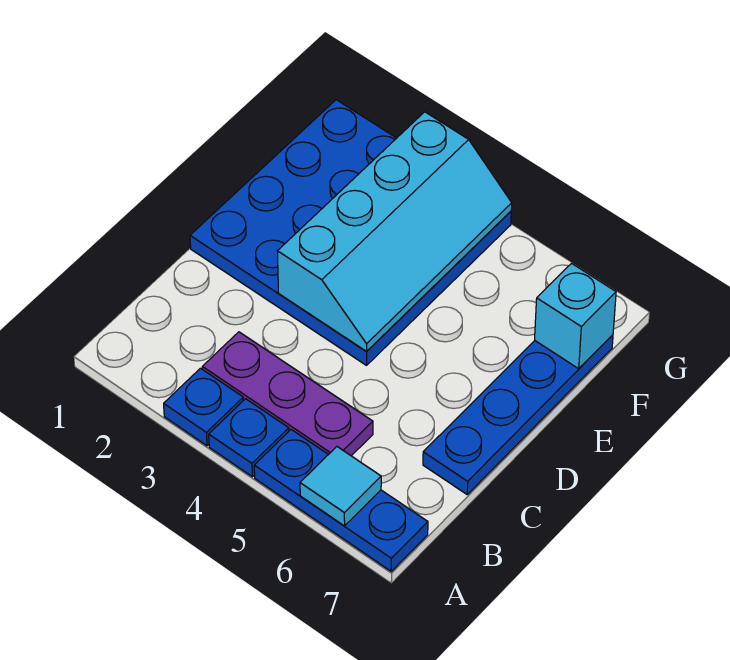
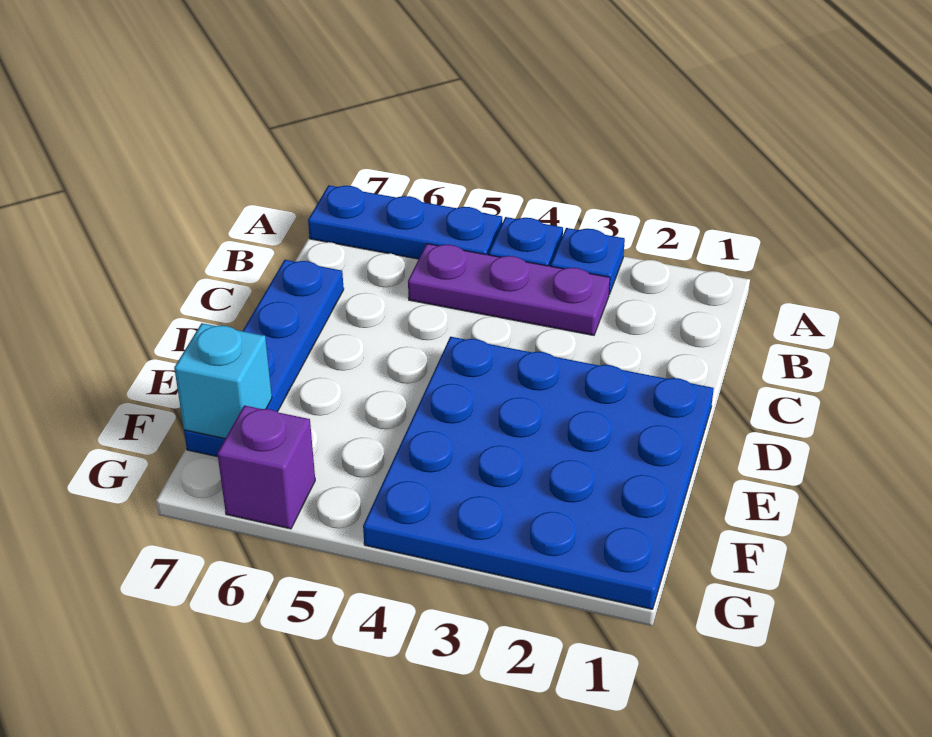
cyan tile A6 level 2 -> none
cyan slope D3:G4 level 2 top 3 -> none
none -> purple brick G6 level 1

